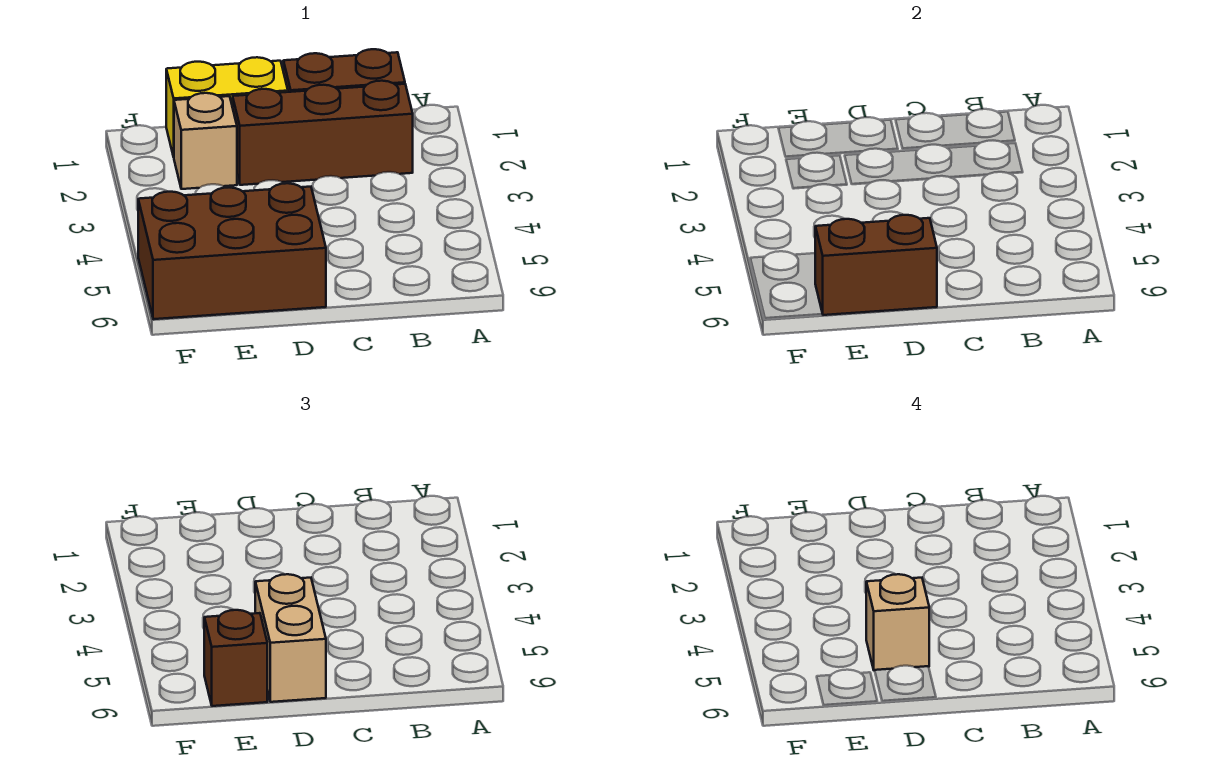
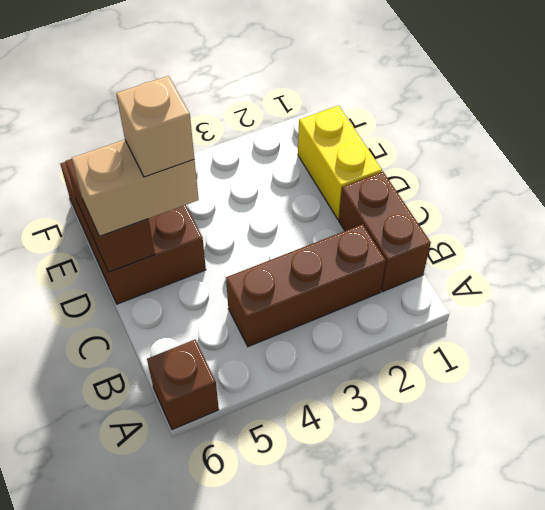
brown brick B2:D2 level 1 -> brown brick B2:B4 level 1
tan brick E2 level 1 -> none
brown brick E6 level 3 -> brown brick A6 level 1

